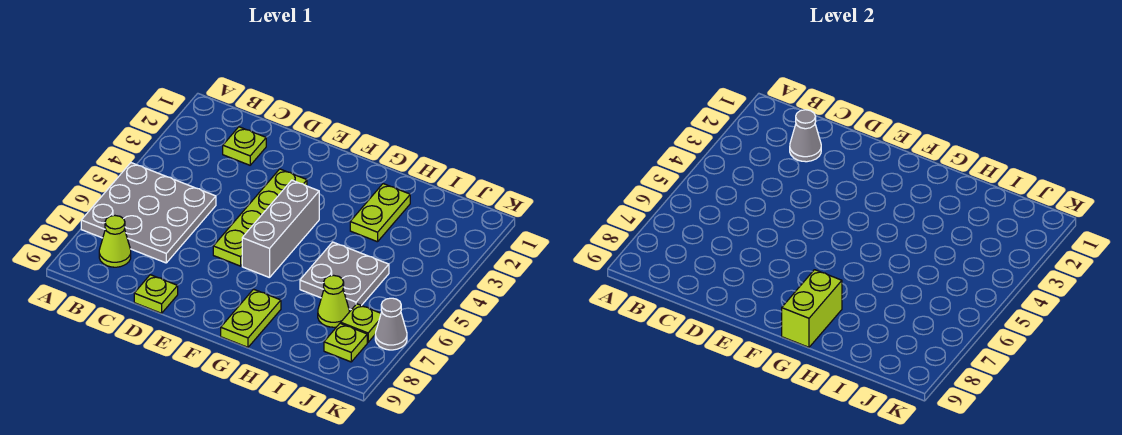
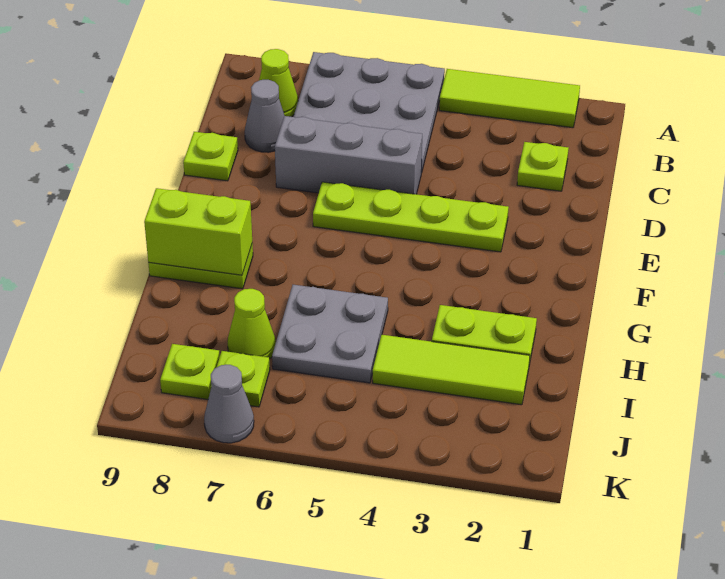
none -> lime tile A2:A4 level 1
grey cone C2 level 2 -> grey cone C8 level 1
grey brick F4:F6 level 1 -> grey brick D5:D7 level 1
none -> lime tile I2:I4 level 1

